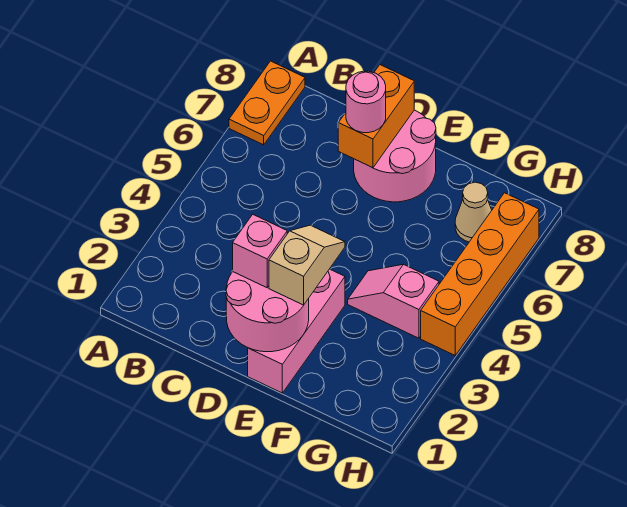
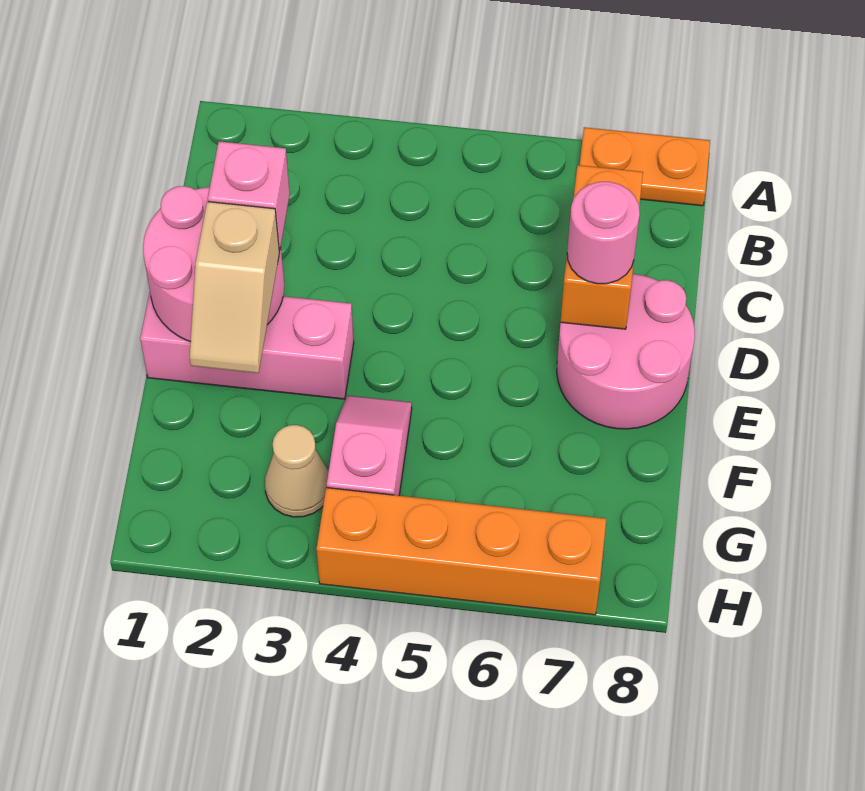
orange brick D7:D8 level 2 -> orange brick C7:D7 level 2
tan slope E2:E3 level 3 top 2 -> tan slope E2:F2 level 3 top E
tan cone G7 level 1 -> tan cone G3 level 1

